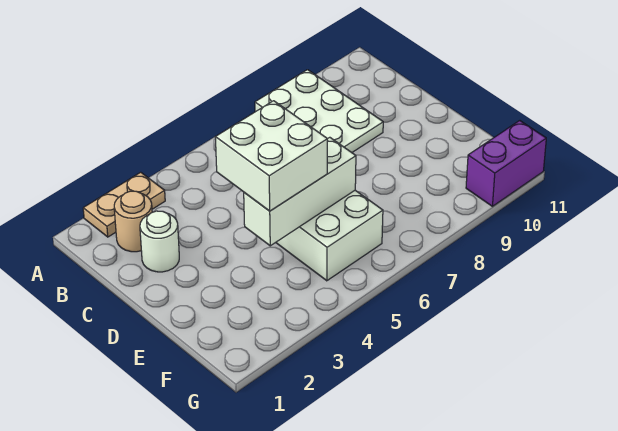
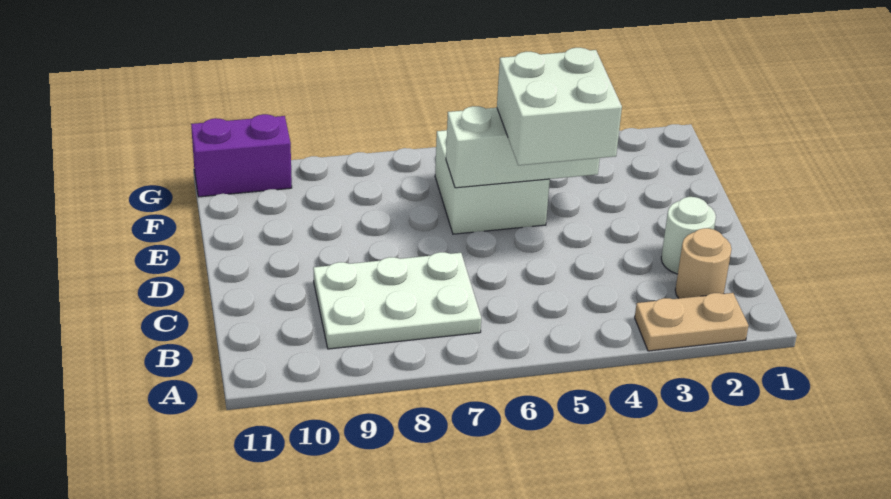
white plate A8:C9 level 1 -> white plate B7:C9 level 1

